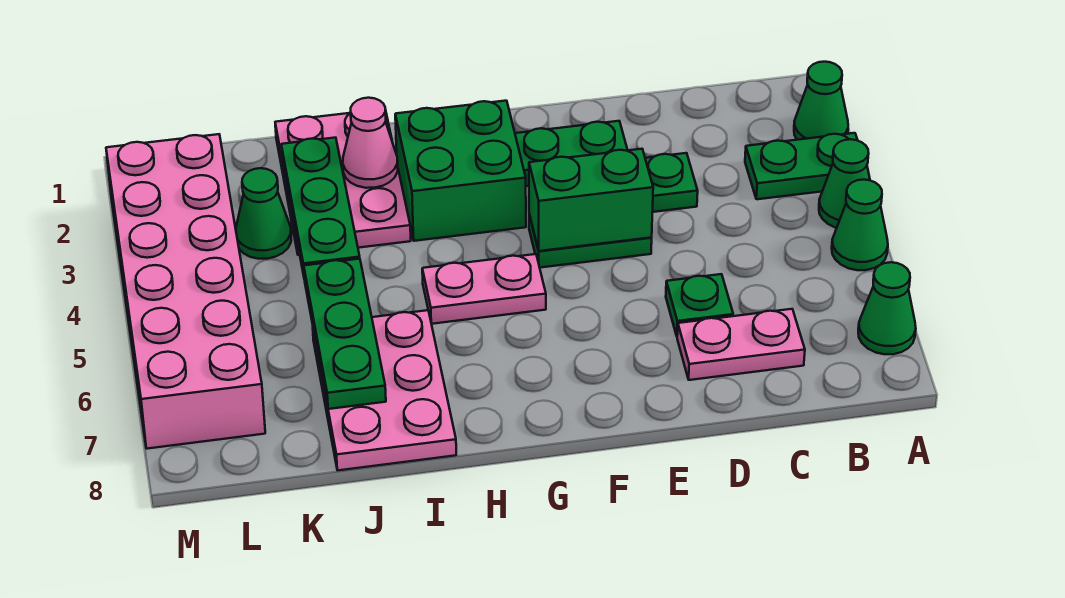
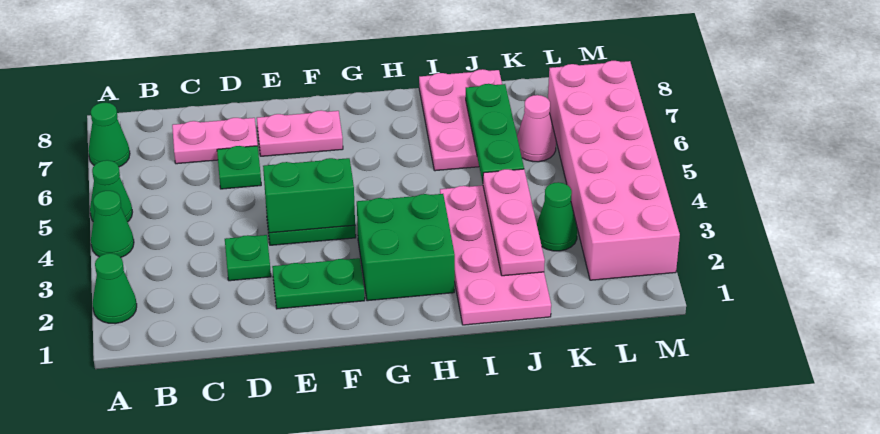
green plate A3:B3 level 1 -> none
pink plate G5:H5 level 1 -> pink plate E7:F7 level 1
pink plate I1:J3 level 1 -> pink plate I1:J4 level 1
pink cone I2 level 2 -> pink cone K6 level 1
green plate J2:J4 level 2 -> pink plate J2:J4 level 2

